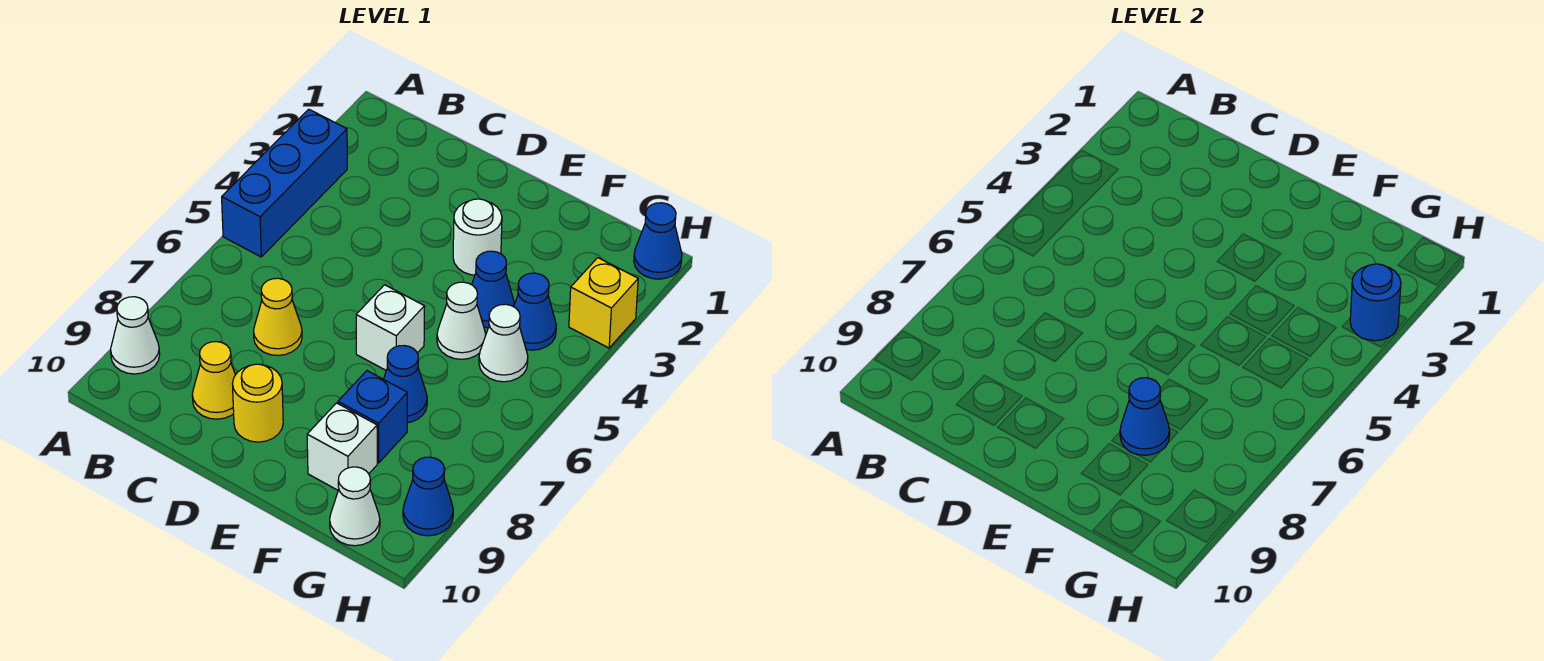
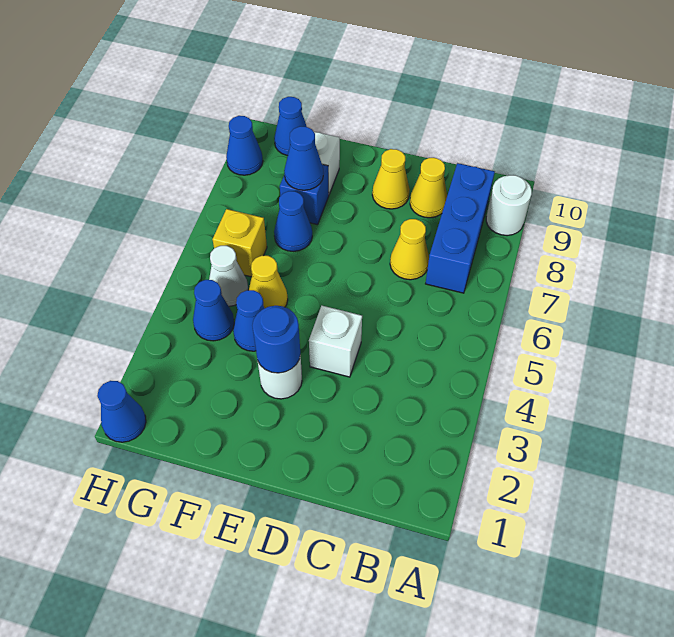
blue brick A3:A5 level 1 -> blue brick B7:B9 level 1
white cone A9 level 1 -> white round brick A9 level 1
yellow round brick D9 level 1 -> yellow cone D9 level 1
white brick E6 level 1 -> white brick D4 level 1
white cone F5 level 1 -> yellow cone F5 level 1
white cone G10 level 1 -> blue cone G10 level 1
yellow brick H3 level 1 -> yellow brick G6 level 1
blue round brick H3 level 2 -> blue round brick E3 level 2

